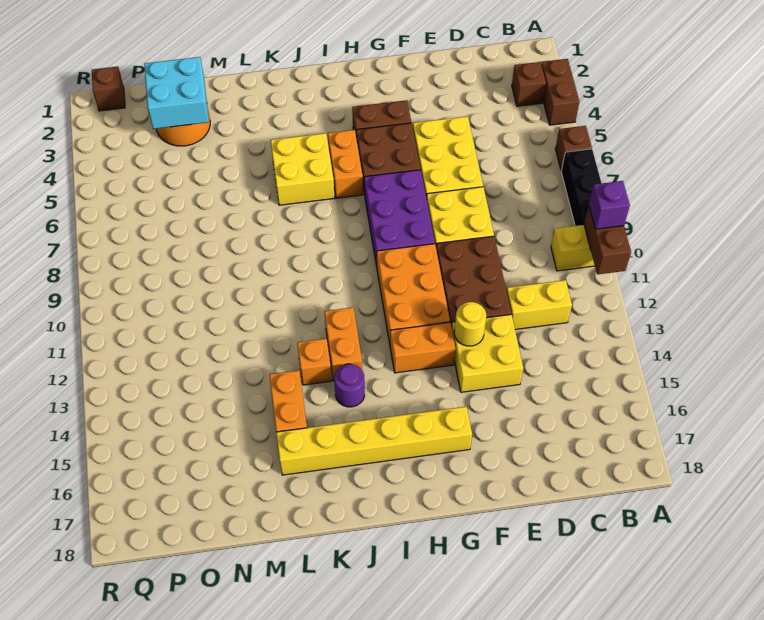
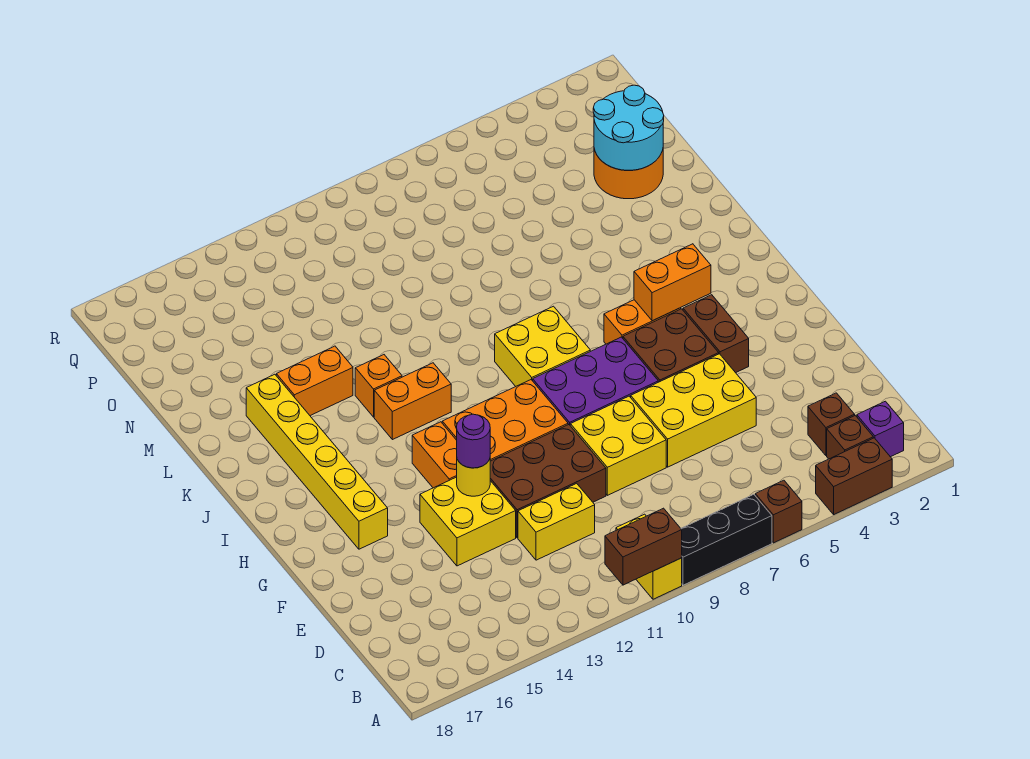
purple brick A10 level 3 -> purple brick B2 level 1
yellow brick C12:D12 level 1 -> yellow brick D11:D12 level 1
none -> orange brick I4:I5 level 2
yellow brick J5:K6 level 1 -> yellow brick I8:J9 level 1
purple round brick J14 level 1 -> purple round brick F13 level 3
cyan brick N2:O3 level 2 -> cyan round brick N2:O3 level 2
brown brick Q1 level 1 -> brown brick C3 level 1

